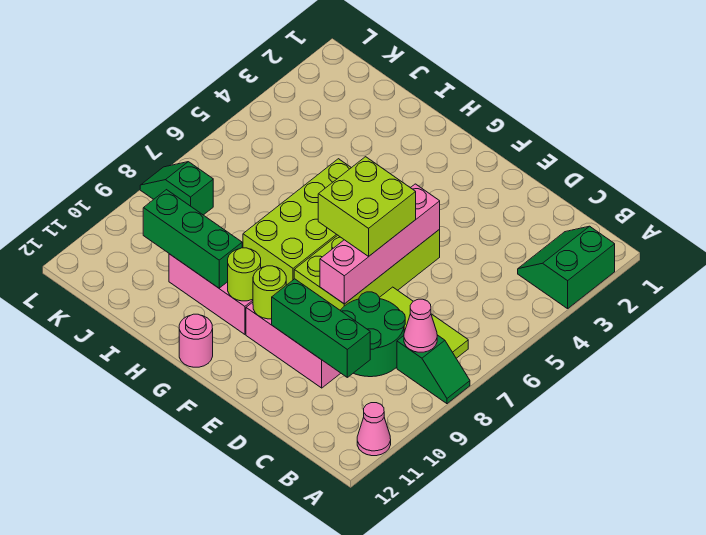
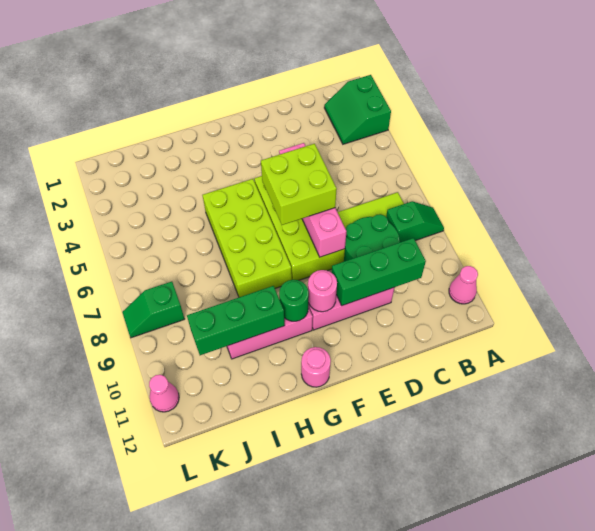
pink cone B8 level 2 -> pink cone L11 level 1
lime round brick F10 level 2 -> pink round brick F10 level 2
lime round brick G10 level 2 -> green round brick G10 level 2

